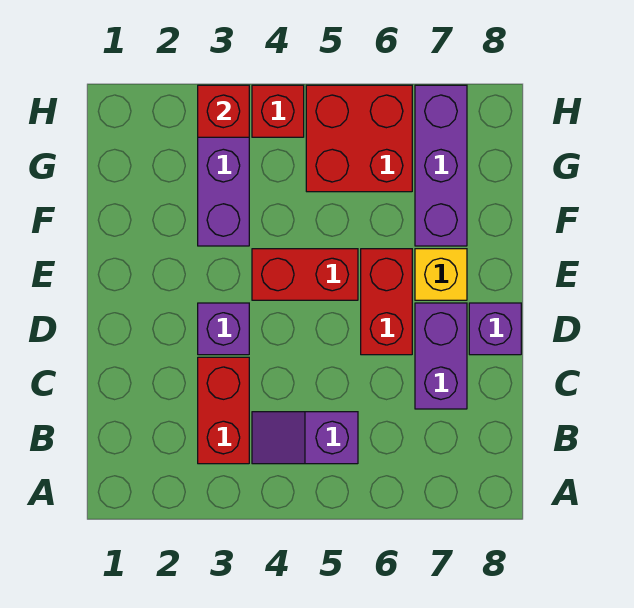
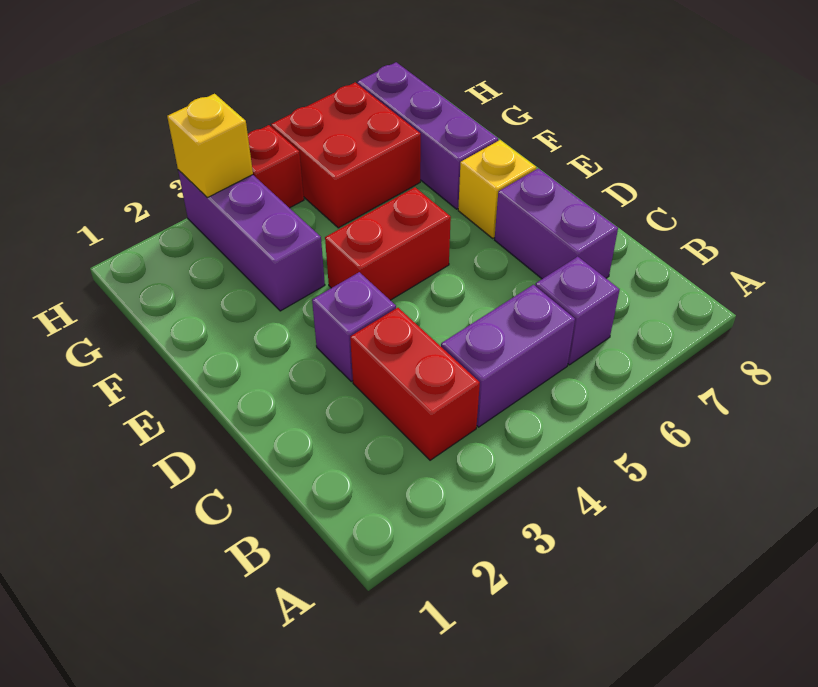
purple slope B4:B5 level 1 top 5 -> purple brick B4:B5 level 1
red brick D6:E6 level 1 -> none
purple brick D8 level 1 -> purple brick B6 level 1
red brick H3 level 2 -> yellow brick H3 level 2

